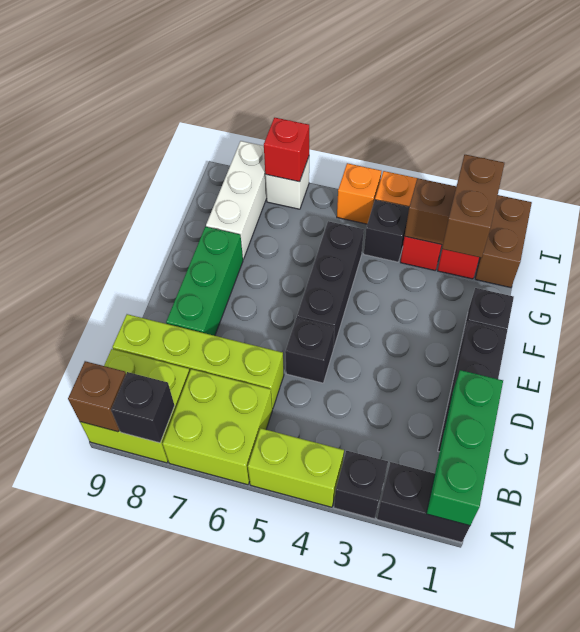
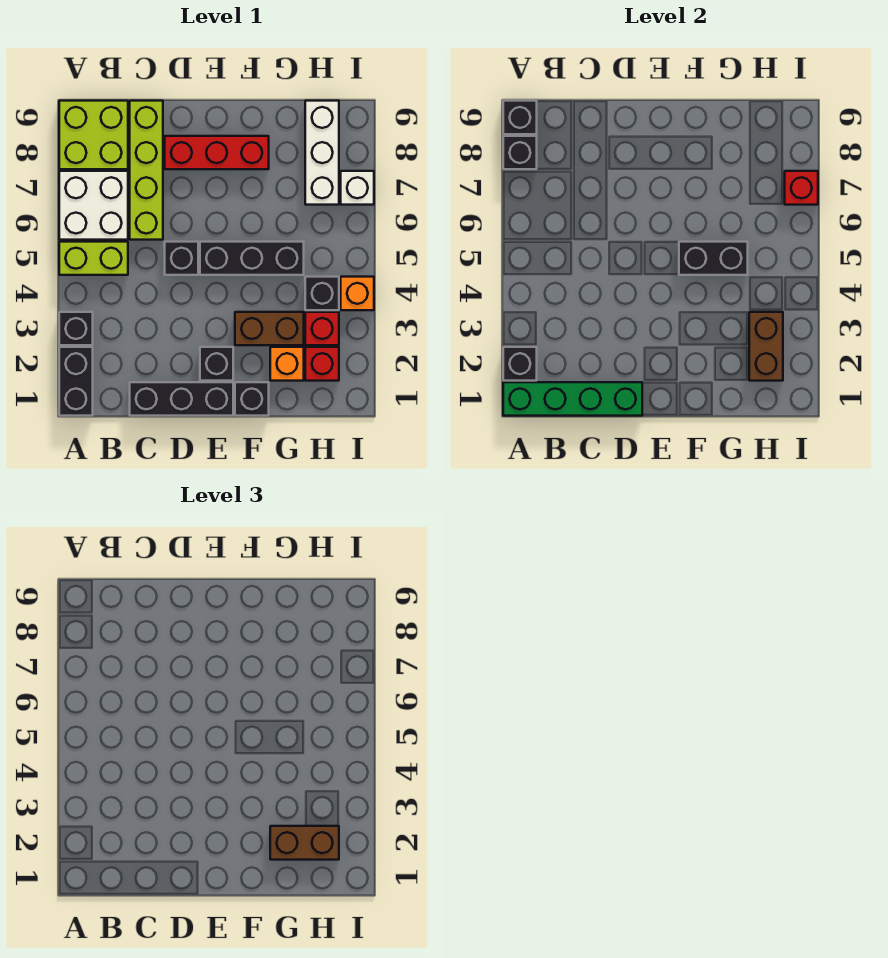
green brick A1:C1 level 2 -> green brick A1:D1 level 2
none -> black brick A2 level 2
lime brick A4:A5 level 1 -> lime brick A5:B5 level 1
lime brick A6:B7 level 1 -> white brick A6:B7 level 1
brown brick A9 level 2 -> black brick A9 level 2
green brick D8:F8 level 1 -> red brick D8:F8 level 1
none -> black brick E2 level 1
none -> black brick F5:G5 level 2
white brick G8:I8 level 1 -> white brick H7:H9 level 1
brown brick H1:I1 level 1 -> brown brick F3:G3 level 1
orange brick I5 level 1 -> orange brick G2 level 1

